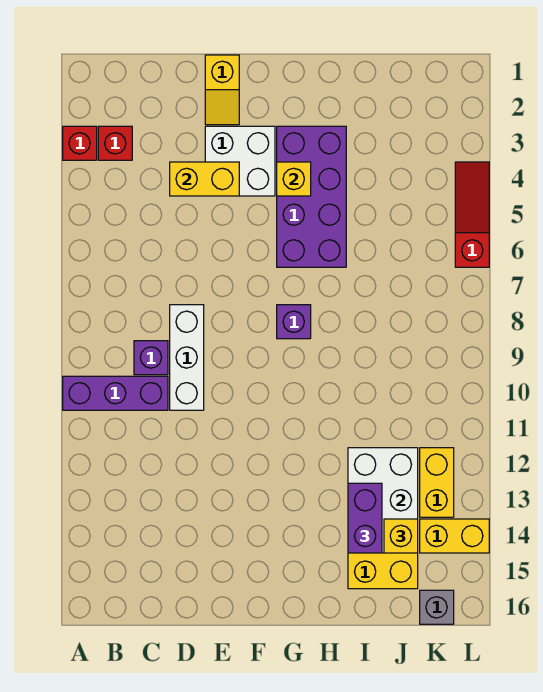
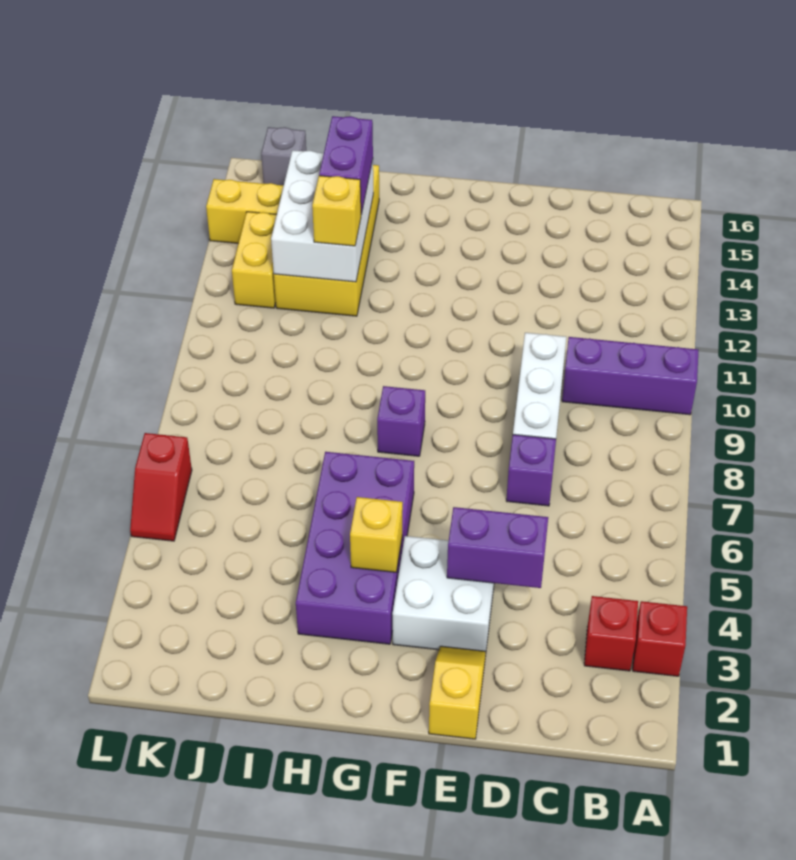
purple brick C9 level 1 -> purple brick D7 level 1
yellow brick D4:E4 level 2 -> purple brick D4:E4 level 2
yellow brick J14 level 3 -> yellow brick I12 level 3
red slope L4:L6 level 1 top 6 -> red slope L5:L6 level 1 top 6

